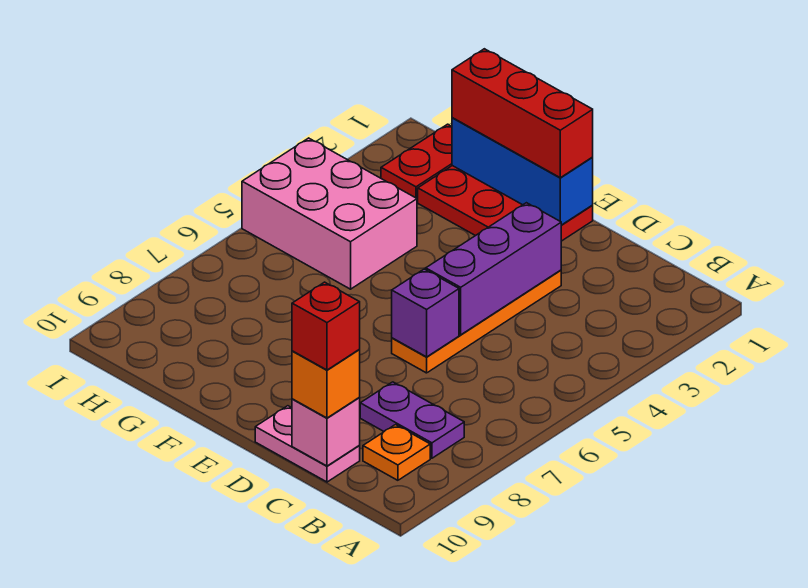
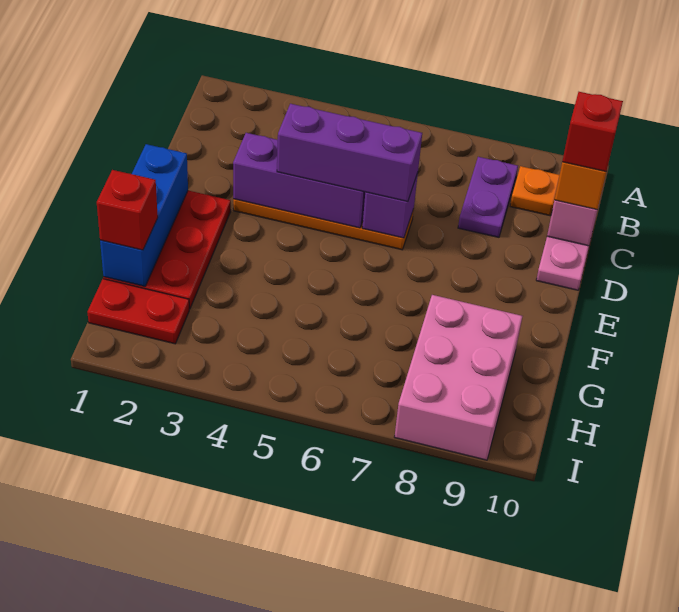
none -> purple brick D4:D6 level 3
red brick E1:G1 level 3 -> red brick G1 level 3
pink brick G4:I5 level 1 -> pink brick G8:I9 level 1

